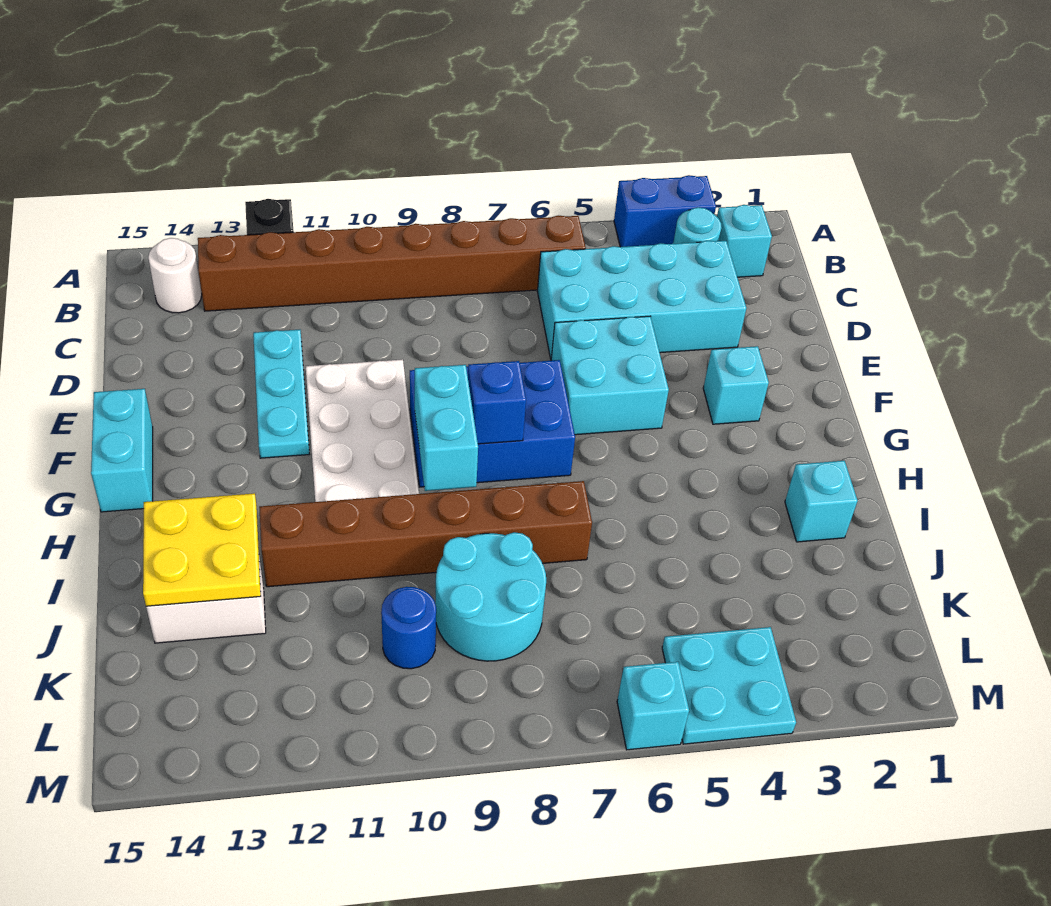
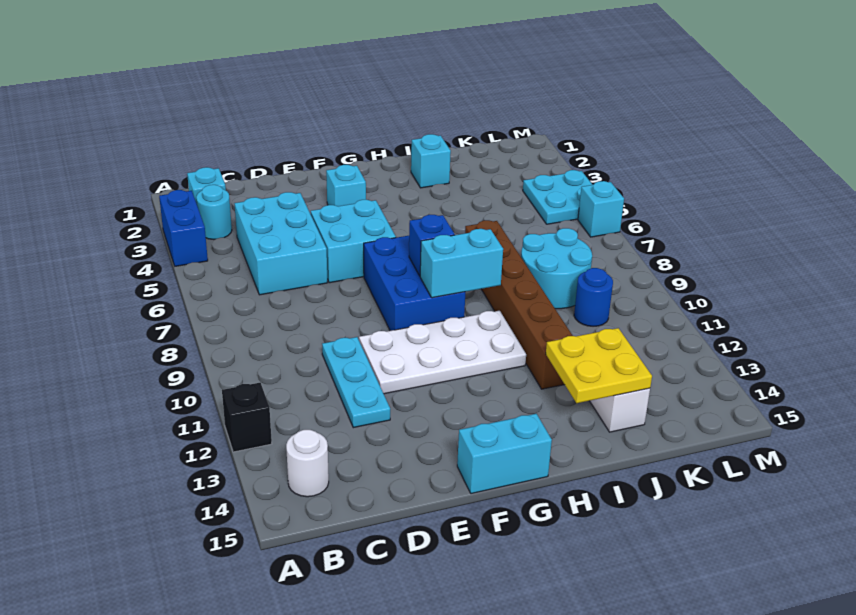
brown brick B6:B13 level 1 -> none
cyan brick C3:D6 level 1 -> cyan brick C4:D6 level 1
cyan plate D12:F12 level 1 -> cyan plate D10:D12 level 1

